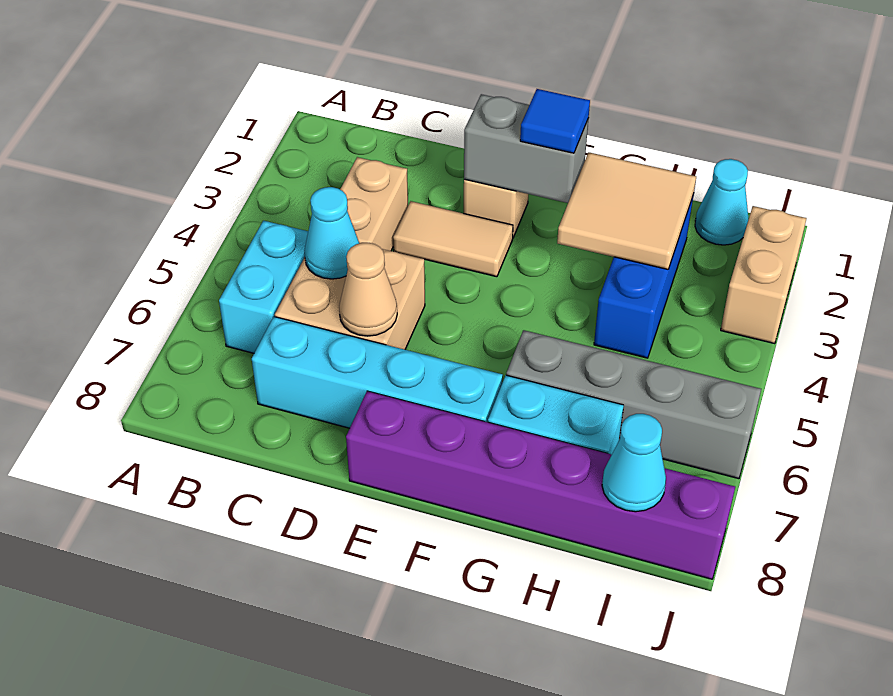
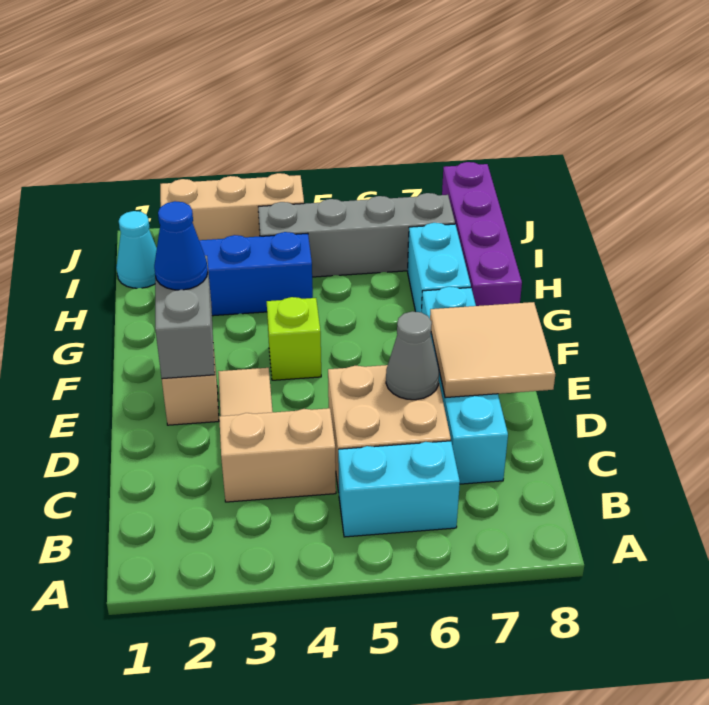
cyan cone C5 level 2 -> none
tan cone D6 level 2 -> grey cone D6 level 2
purple brick E8:J8 level 1 -> purple brick G8:J8 level 1
blue tile F2 level 3 -> blue cone F2 level 3
none -> lime brick F4 level 1
tan tile G2:H3 level 2 -> tan tile D7:E8 level 2
grey brick G6:J6 level 1 -> grey brick I4:I7 level 1
cyan cone I8 level 2 -> none
tan brick J2:J3 level 1 -> tan brick J2:J4 level 1

